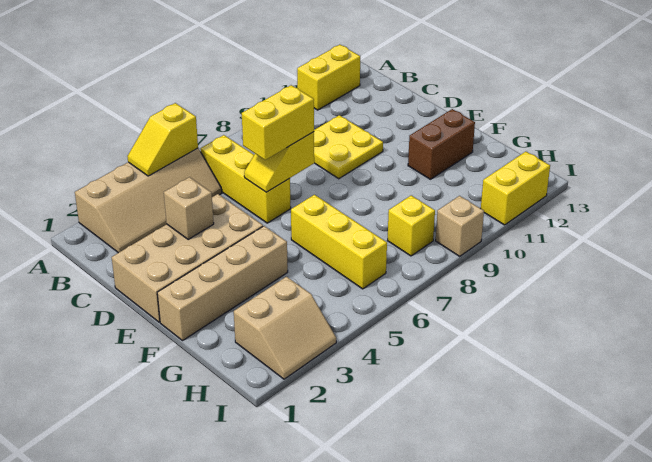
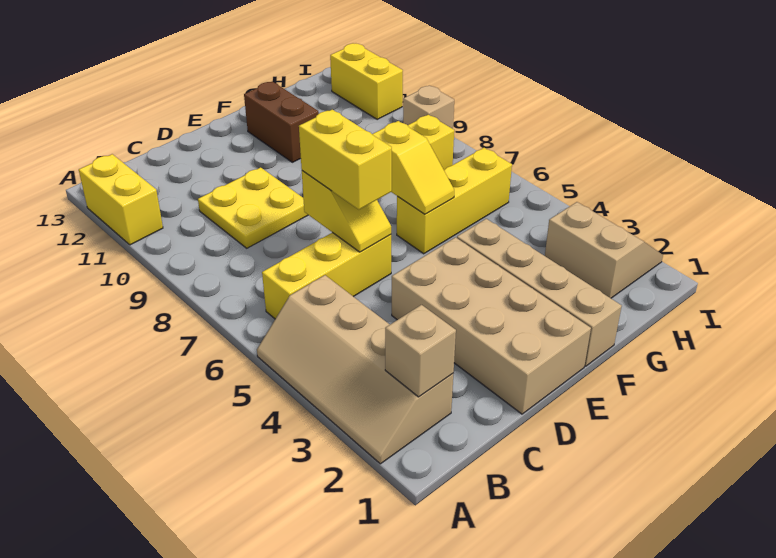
tan slope A2:B5 level 1 top A -> tan slope A2:B5 level 1 top B
yellow slope A4:A5 level 2 top 5 -> yellow slope F6:F7 level 2 top 7
tan brick D3 level 2 -> tan brick B2 level 2

